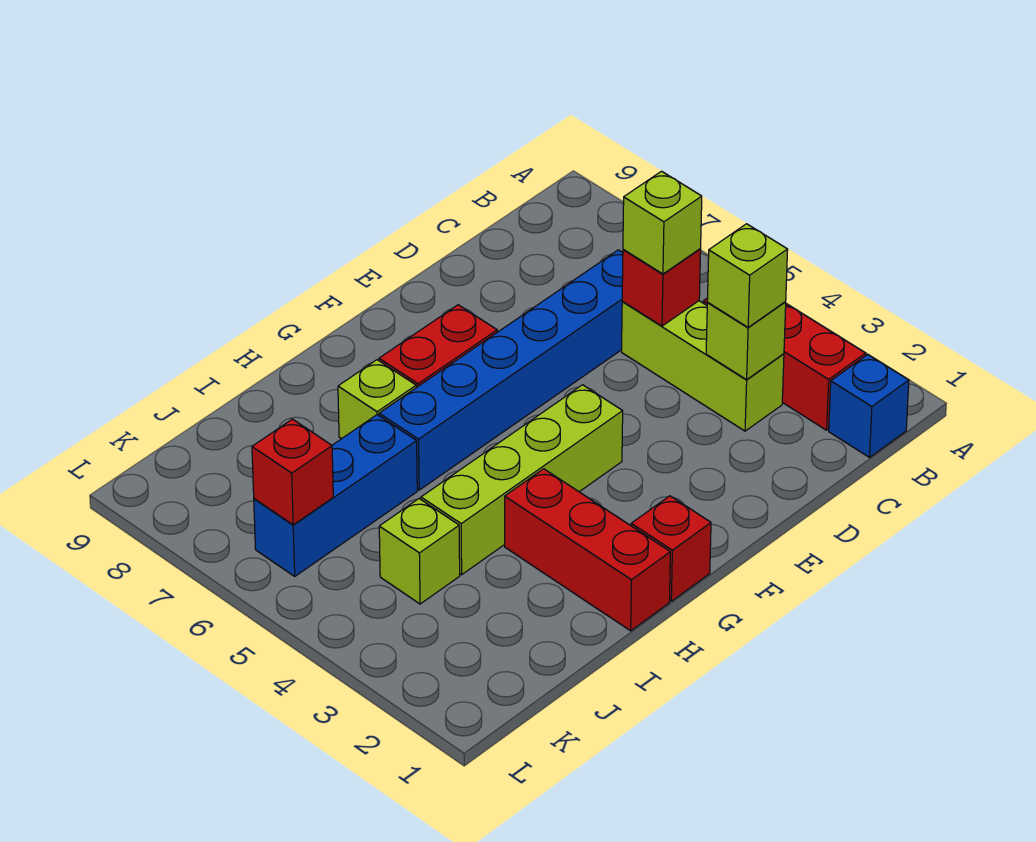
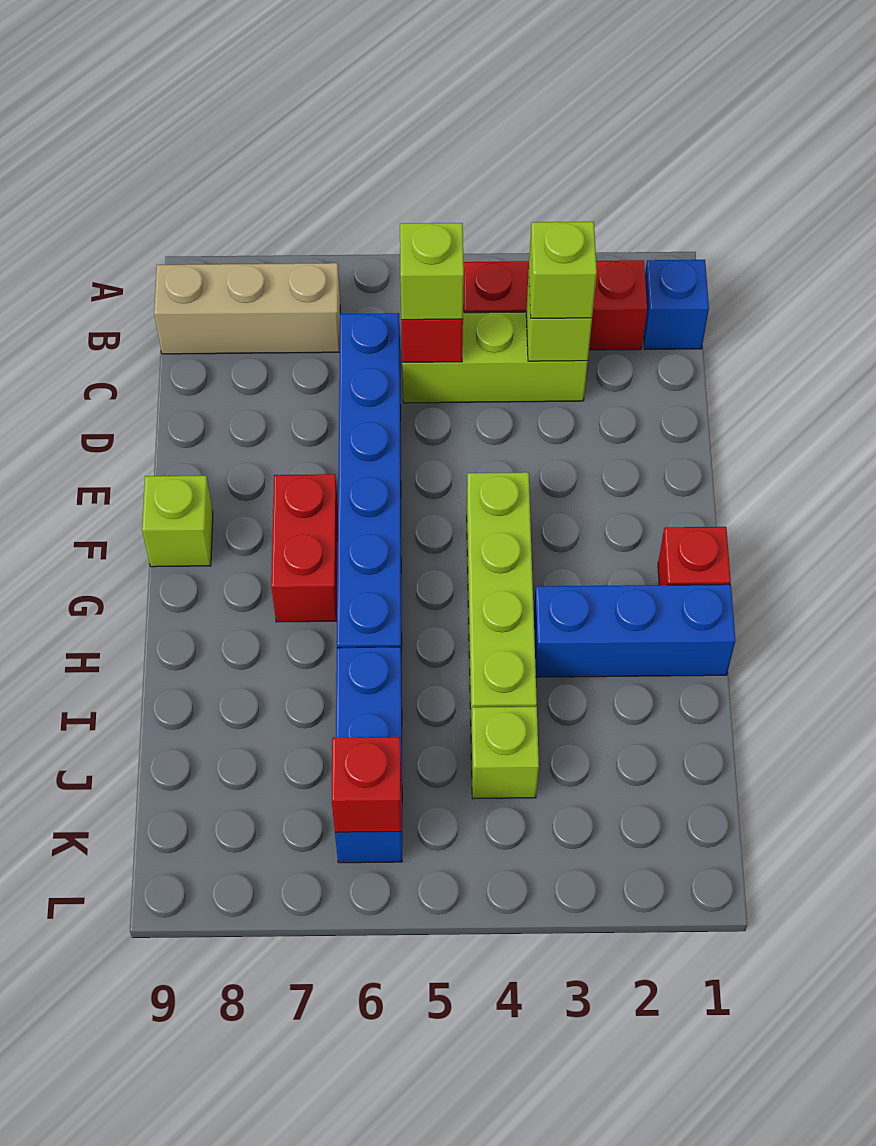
none -> tan brick B7:B9 level 1
red brick H1:H3 level 1 -> blue brick H1:H3 level 1
lime brick H7 level 1 -> lime brick F9 level 1

